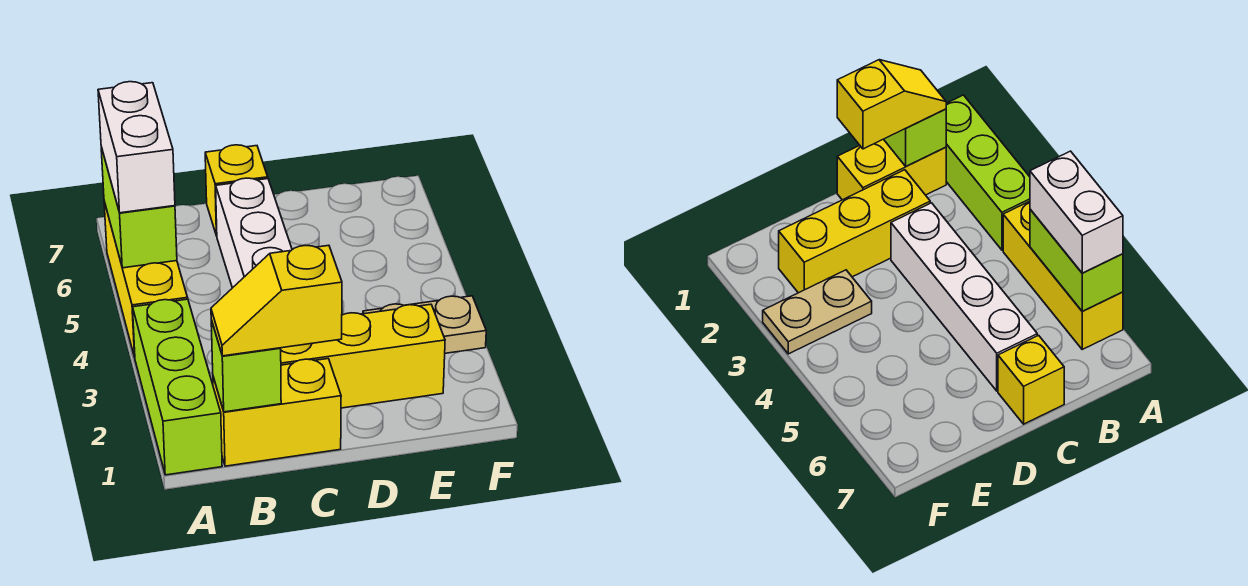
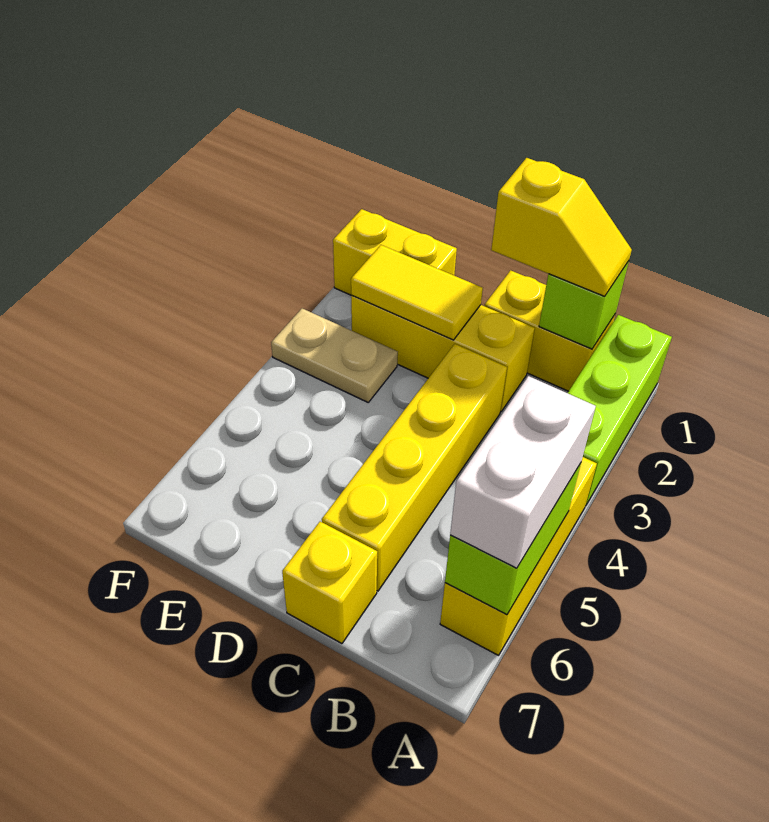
white brick C3:C6 level 1 -> yellow brick C3:C6 level 1
none -> yellow tile D2:E2 level 2
none -> yellow brick E1:F1 level 1

